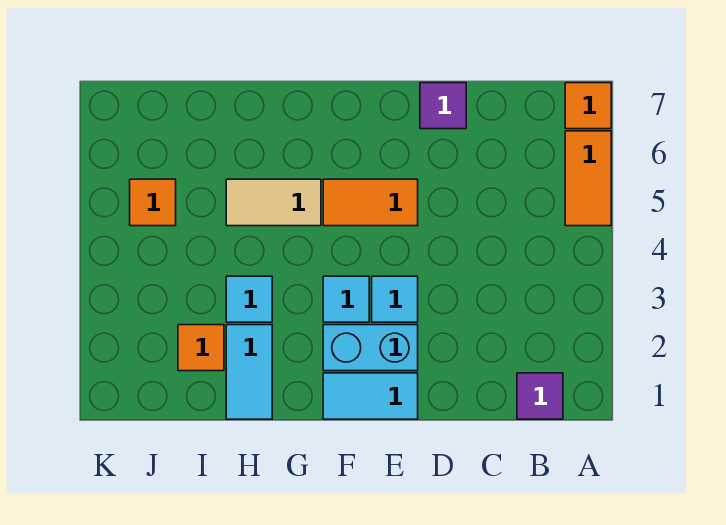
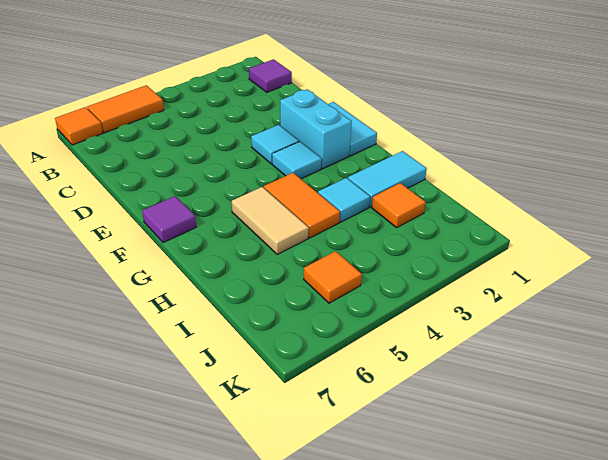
purple tile D7 level 1 -> purple tile F7 level 1
orange tile E5:F5 level 1 -> orange tile G4:H4 level 1

